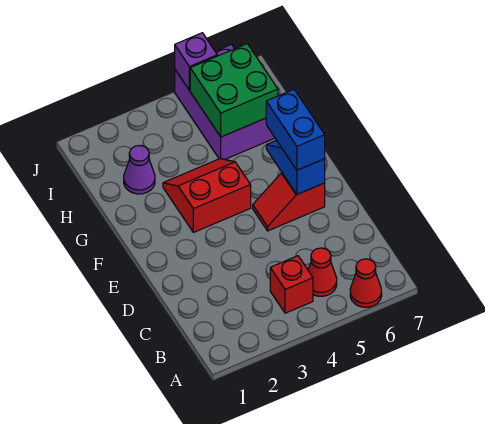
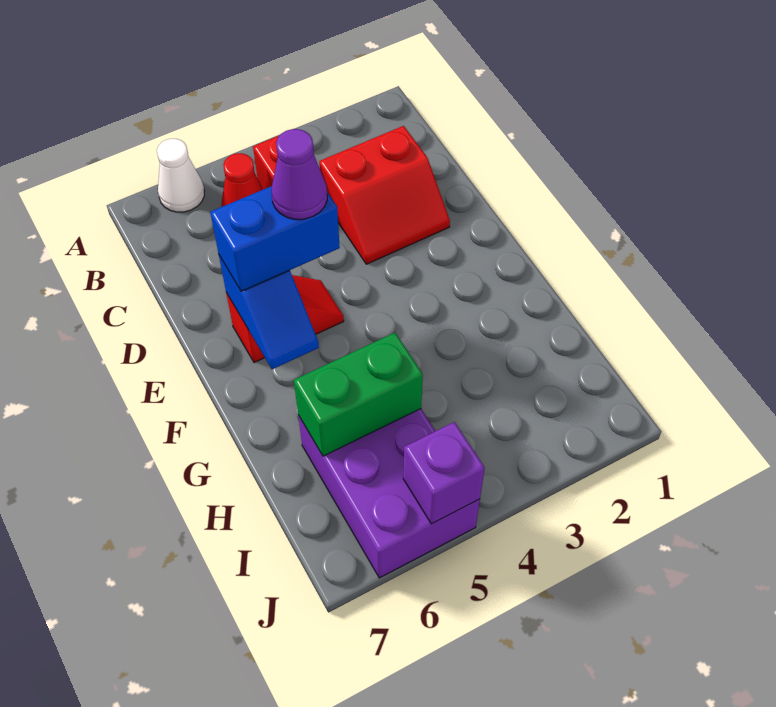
red cone A6 level 1 -> white cone A6 level 1
blue brick E6:F6 level 3 -> blue brick E5:E6 level 3
red slope F3:G4 level 1 top F -> red slope C2:D3 level 1 top C
purple cone H2 level 1 -> purple cone E5 level 4
green brick H5:I6 level 2 -> green brick H5:H6 level 2

